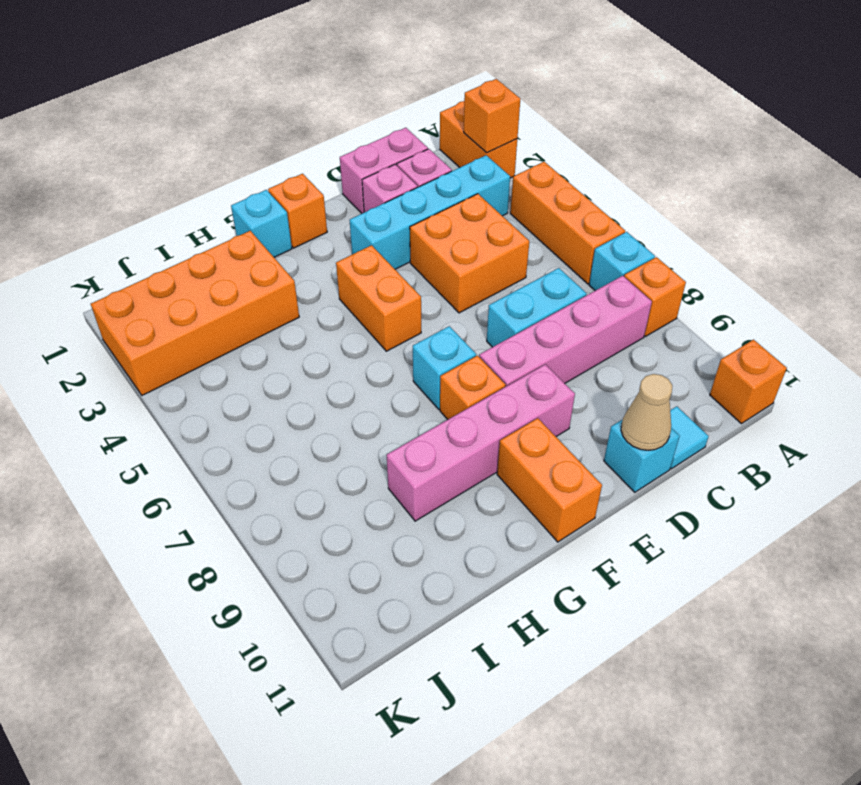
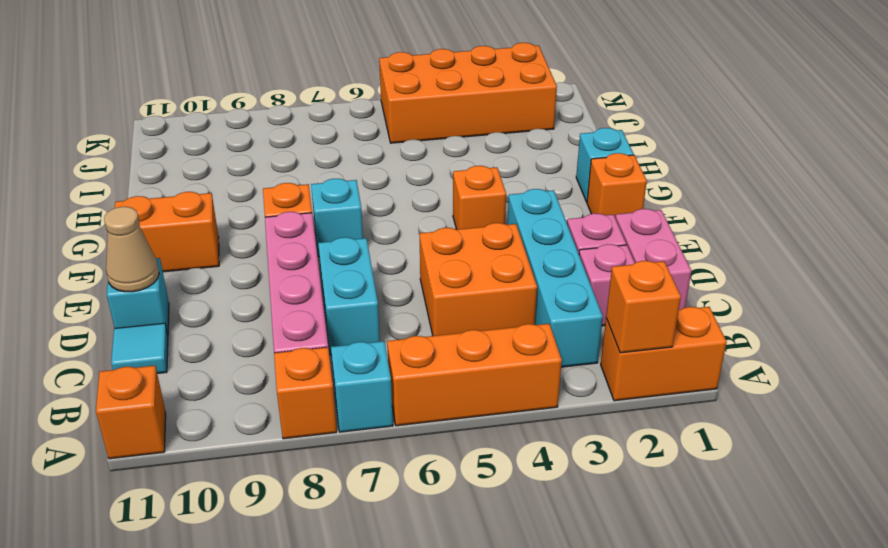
pink brick E9:H9 level 1 -> none
orange brick F4:F5 level 1 -> orange brick F4 level 1
orange brick H2:K3 level 1 -> orange brick J2:K5 level 1

